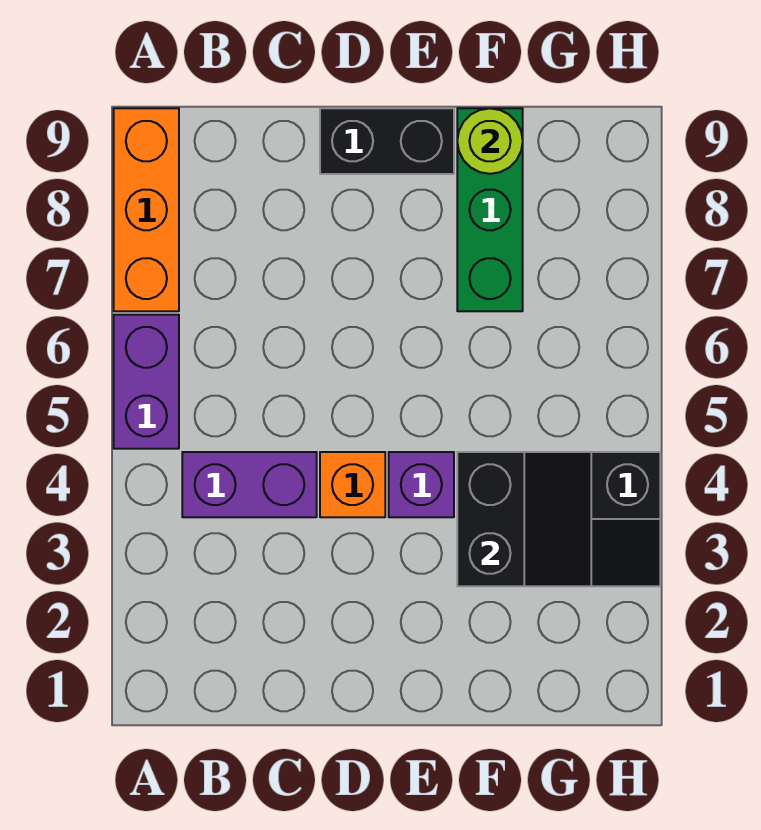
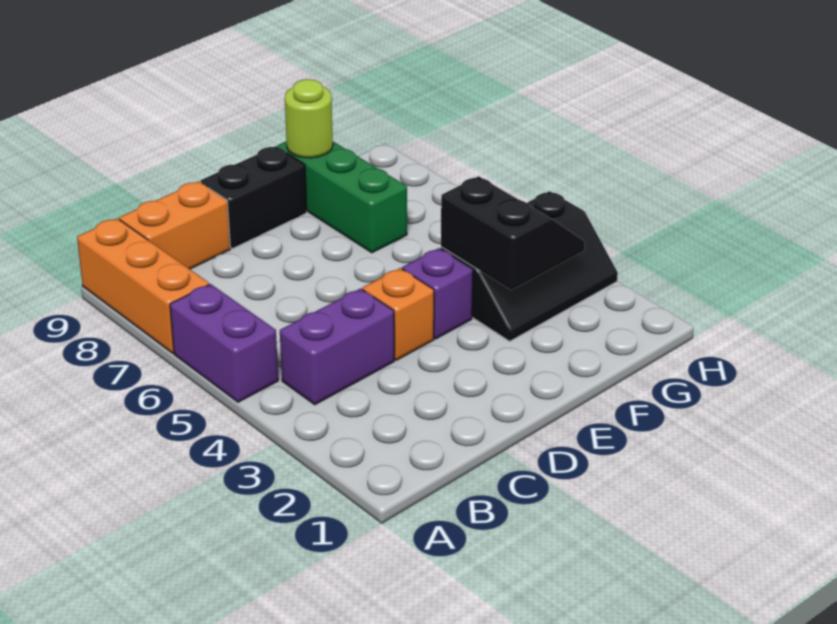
none -> orange brick B9:C9 level 1

